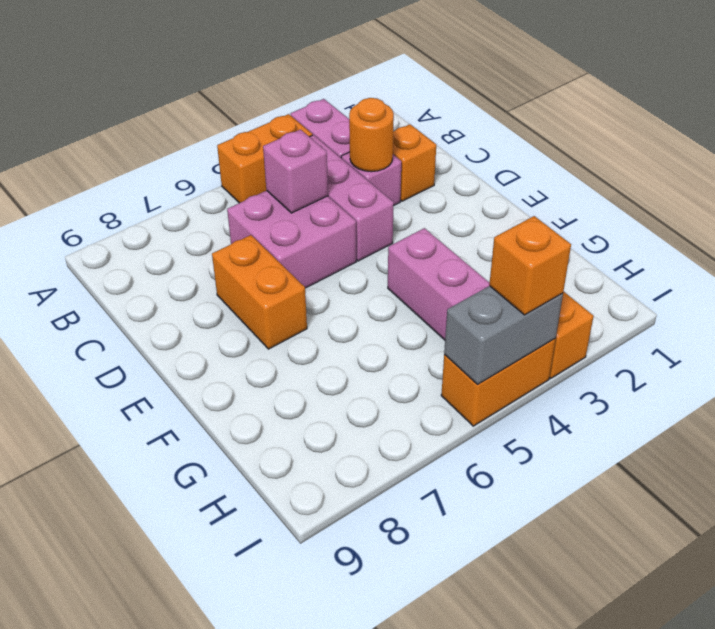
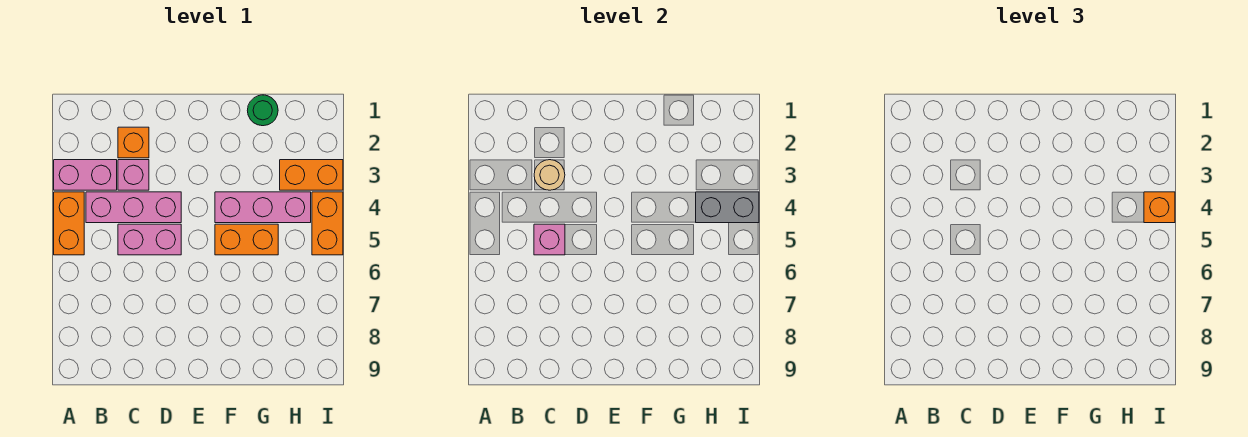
orange round brick C3 level 2 -> tan round brick C3 level 2
pink brick C5:D6 level 1 -> pink brick C5:D5 level 1
orange brick D7:E7 level 1 -> orange brick F5:G5 level 1
none -> green round brick G1 level 1
grey brick I4:I5 level 2 -> grey brick H4:I4 level 2

